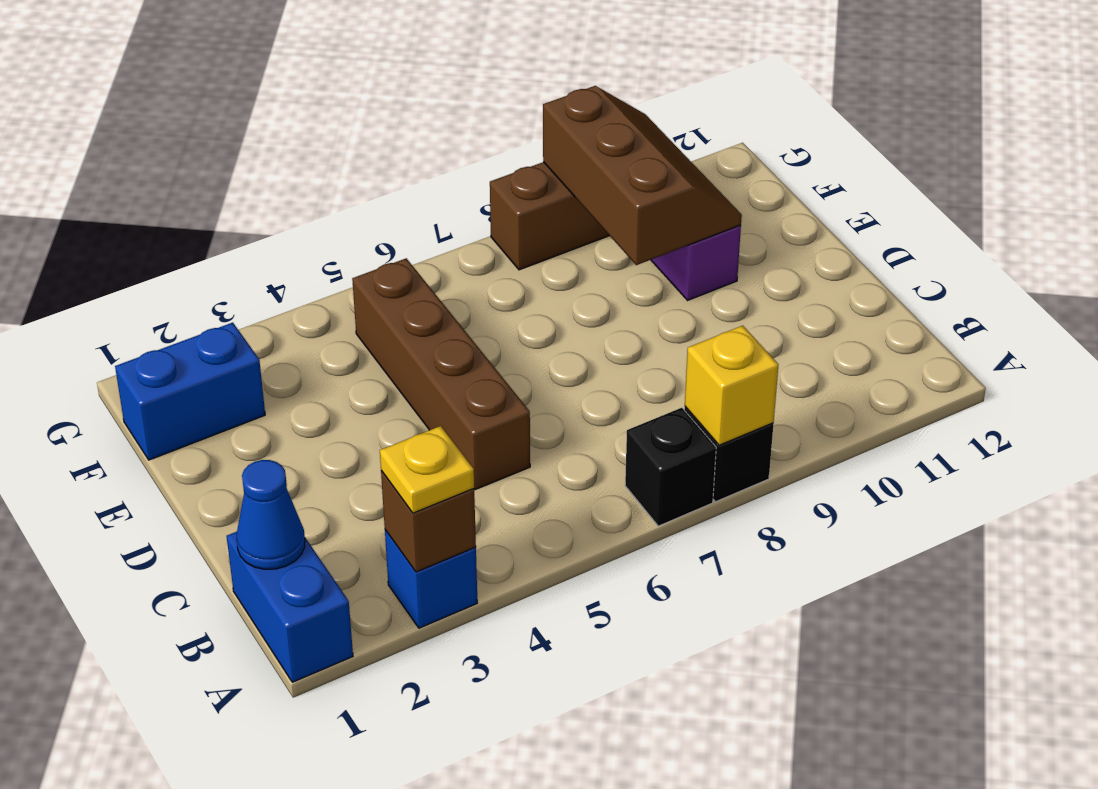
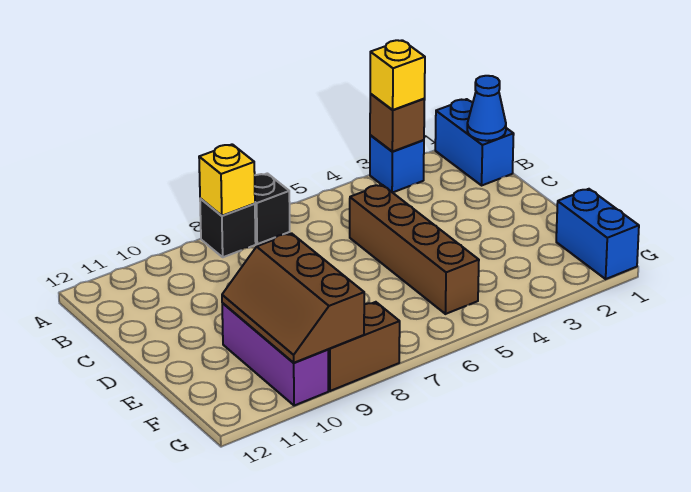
yellow plate A3 level 3 -> yellow brick A3 level 3
blue brick F1:F2 level 1 -> blue brick F1:G1 level 1

